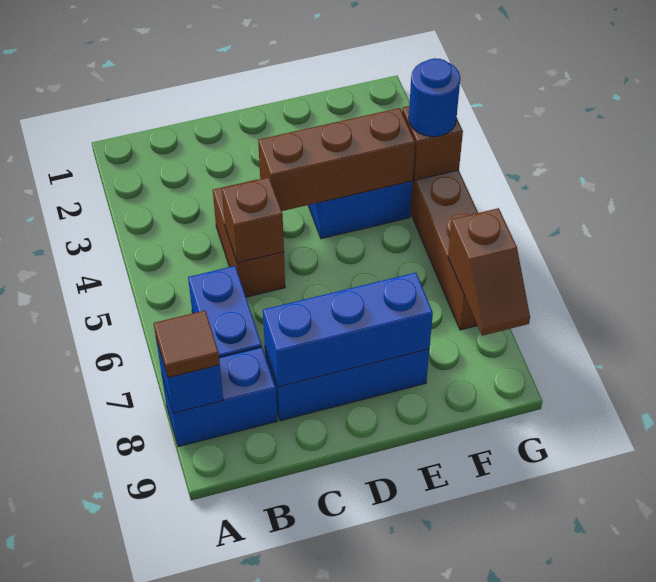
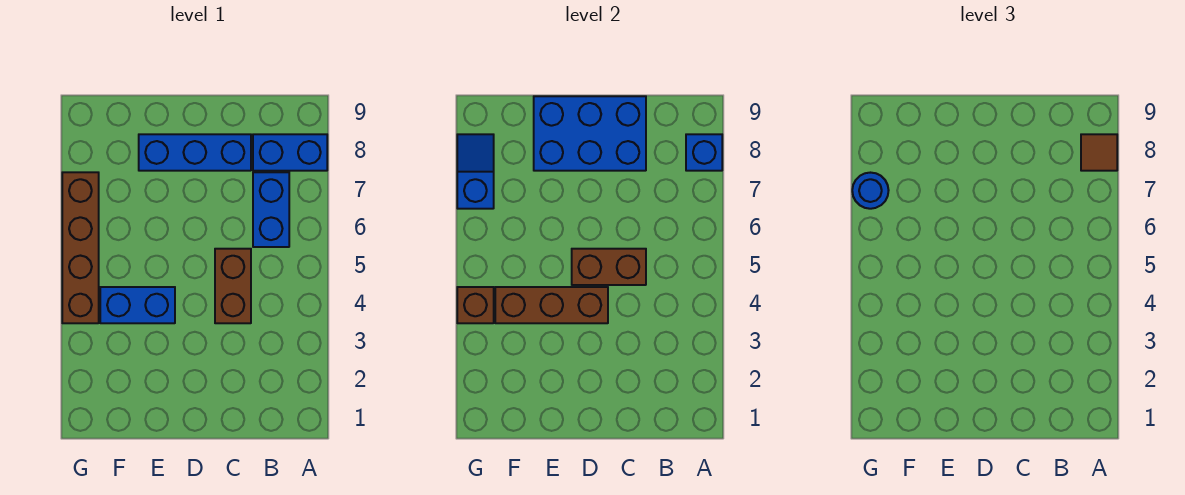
brown brick C5 level 2 -> brown brick C5:D5 level 2
blue brick C8:E8 level 2 -> blue brick C8:E9 level 2
blue round brick G4 level 3 -> blue round brick G7 level 3
brown slope G7:G8 level 2 top 7 -> blue slope G7:G8 level 2 top 7

